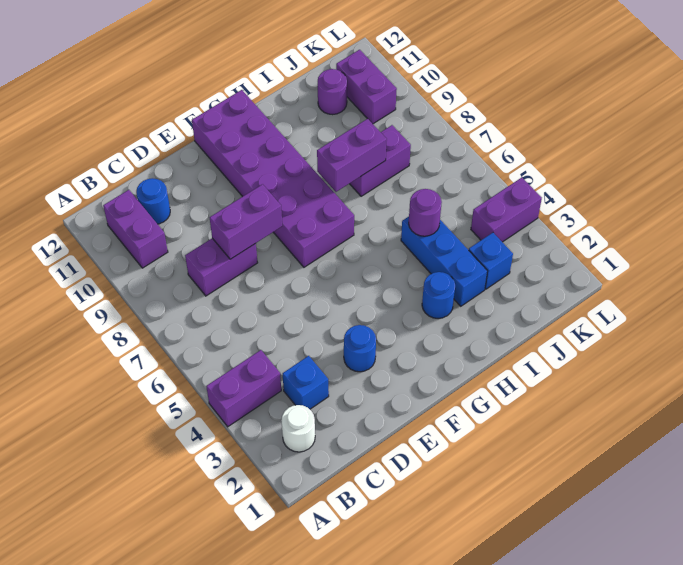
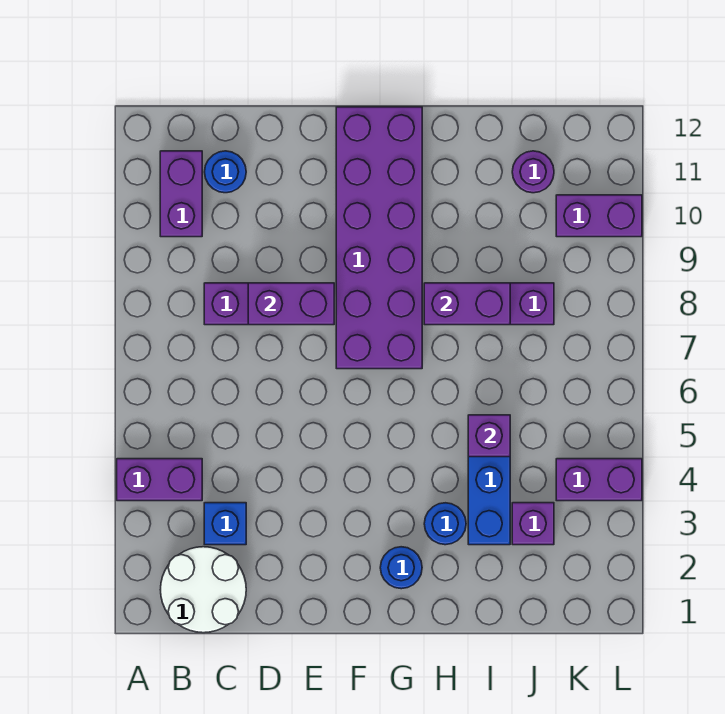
white round brick B2 level 1 -> white round brick B1:C2 level 1
blue round brick E3 level 1 -> blue round brick G2 level 1
purple round brick I5 level 2 -> purple brick I5 level 2
blue brick J3 level 1 -> purple brick J3 level 1
purple brick K10:K11 level 1 -> purple brick K10:L10 level 1

